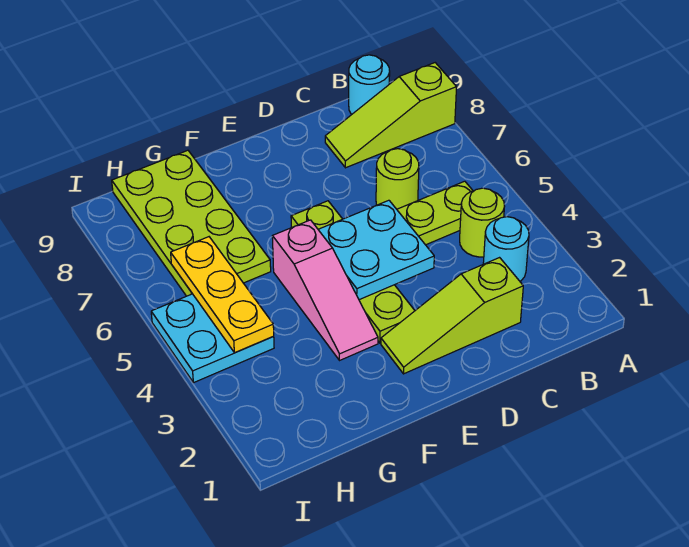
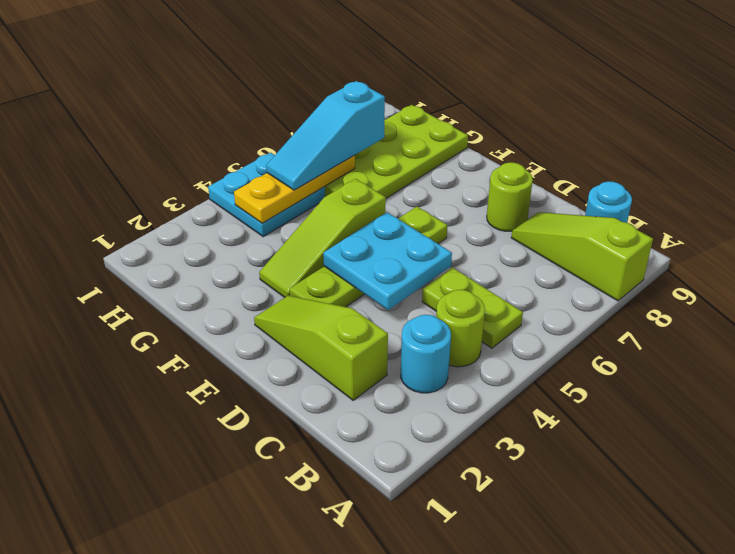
lime round brick C6 level 1 -> lime round brick D8 level 1
pink slope F3:F5 level 1 top 5 -> lime slope F3:F5 level 1 top 5
none -> cyan slope H5:H7 level 3 top 7

